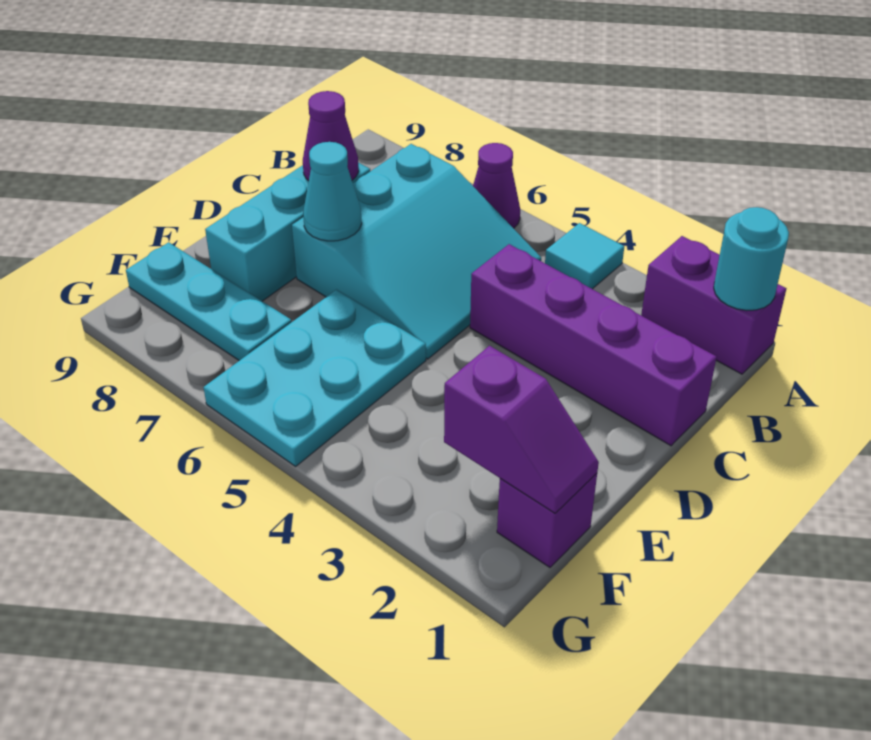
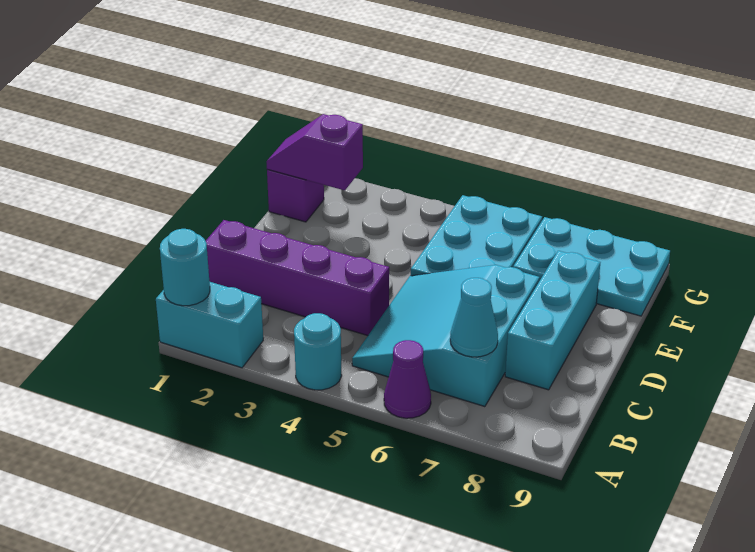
purple brick A1:A2 level 1 -> cyan brick A1:A2 level 1
cyan tile A4 level 1 -> cyan round brick A4 level 1
purple cone C8 level 2 -> none
cyan cone D7 level 2 -> cyan cone B7 level 2
cyan plate F7:F9 level 1 -> cyan plate F7:G9 level 1

